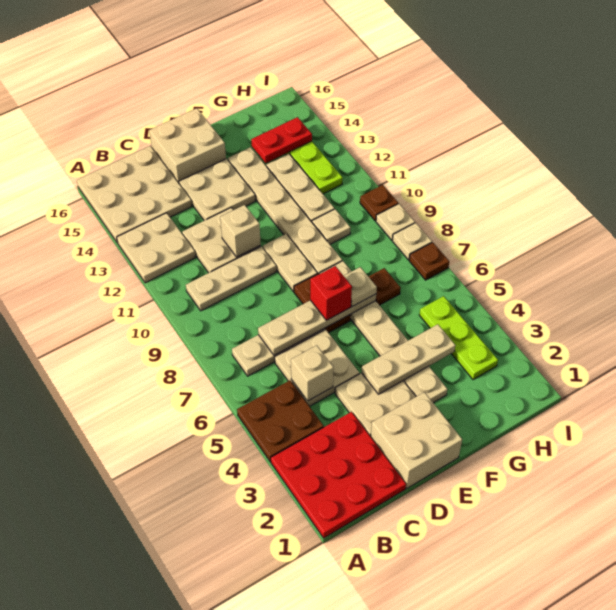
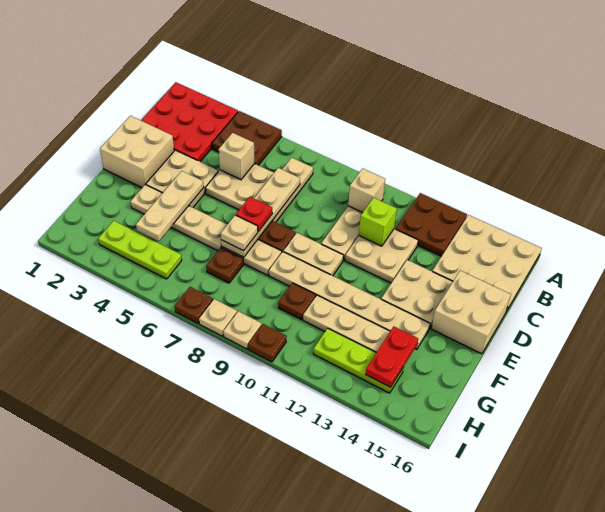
tan plate A12:B13 level 1 -> brown plate A12:B13 level 1
none -> lime brick C11 level 2
tan brick D11 level 2 -> tan brick B10 level 2
red brick E7 level 3 -> red plate E7 level 3
tan plate G10 level 1 -> brown plate G10 level 1

